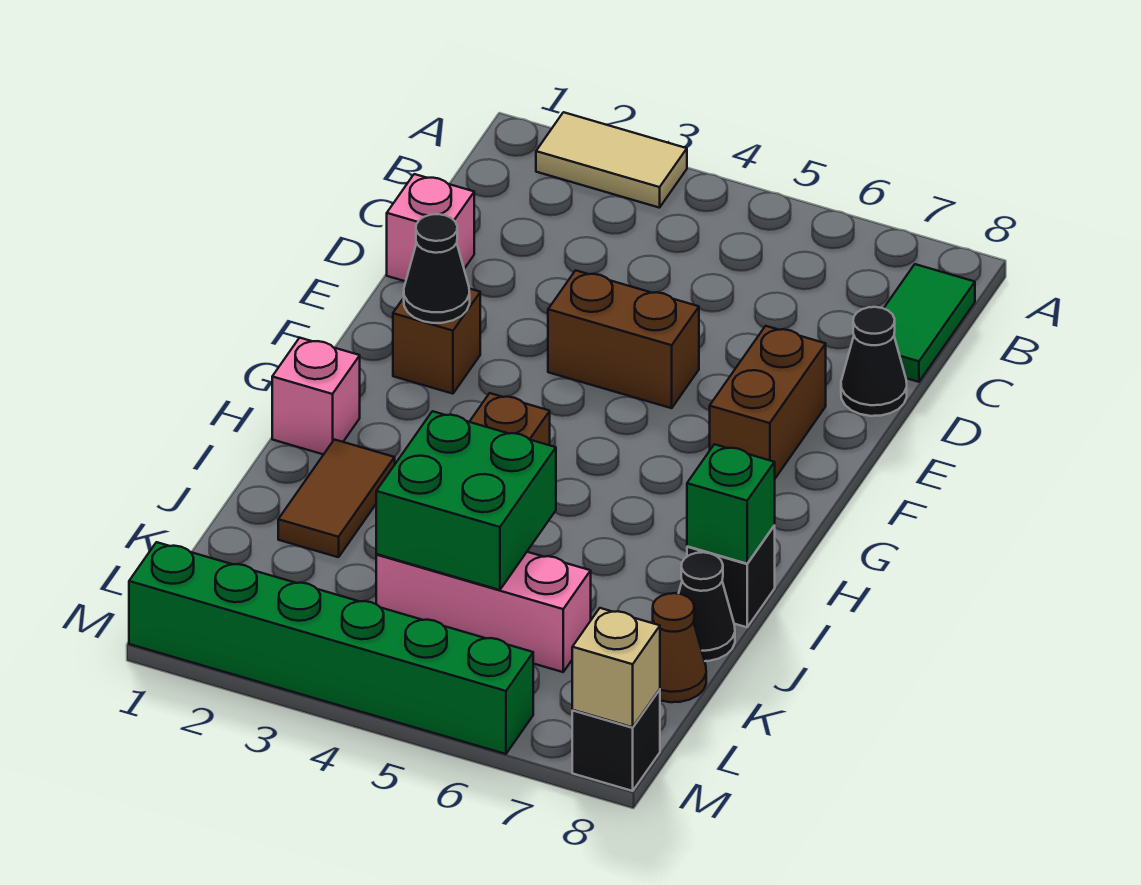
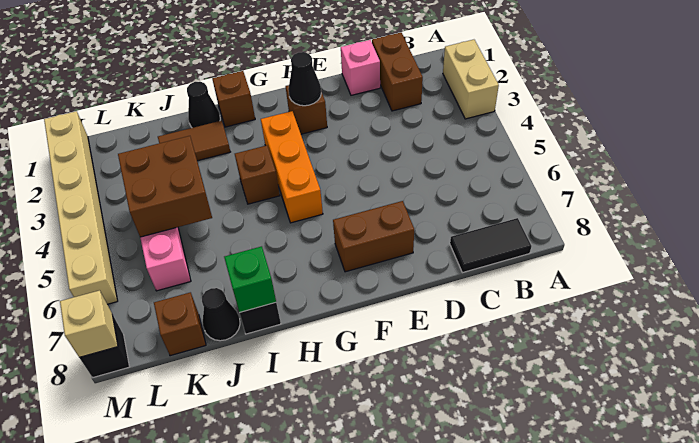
tan tile A2:A3 level 1 -> tan brick A2:A3 level 1
green tile B8:C8 level 1 -> black tile B8:C8 level 1
black cone D8 level 1 -> black cone I1 level 1
brown brick E4:E5 level 1 -> brown brick C1:C2 level 1
none -> orange brick G3:G5 level 1
pink brick H1 level 1 -> brown brick H1 level 1
green brick J4:K5 level 2 -> brown brick J4:K5 level 2
brown cone K8 level 1 -> brown brick K8 level 1
green brick M1:M6 level 1 -> tan brick M1:M6 level 1

